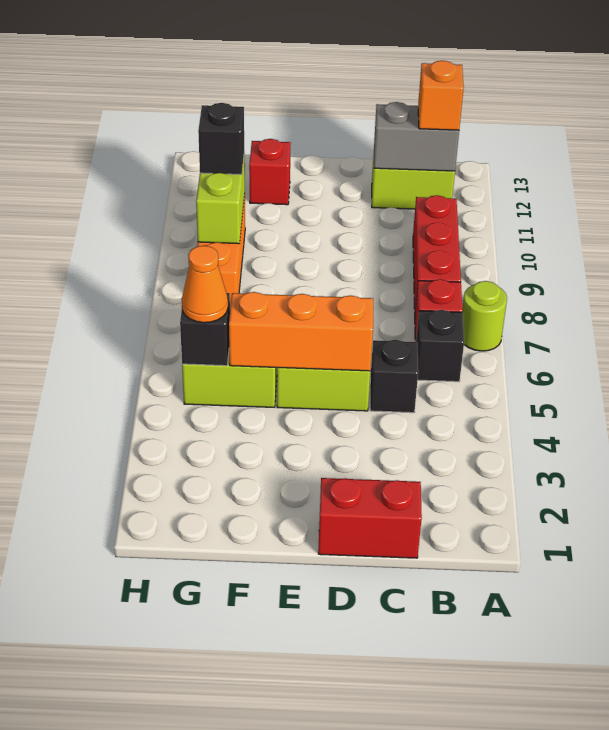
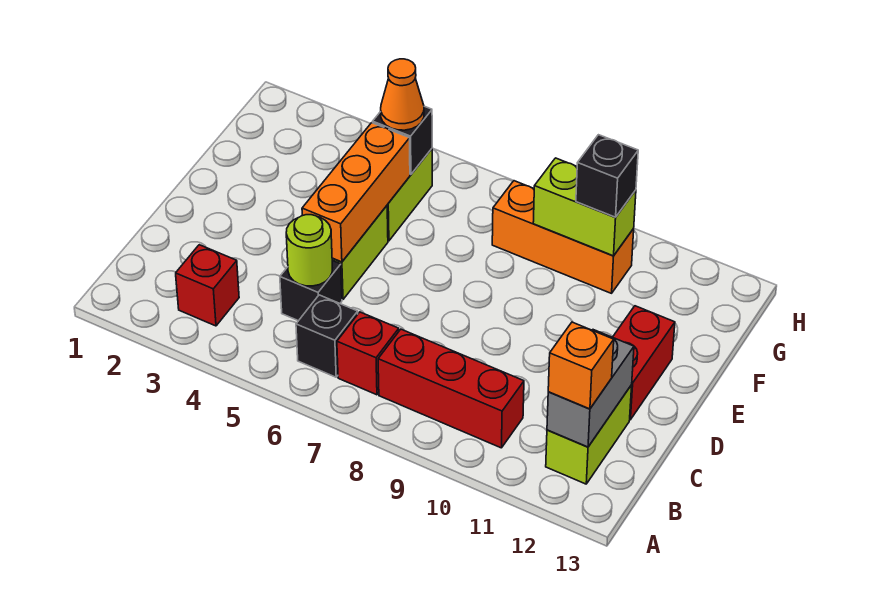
lime round brick A7 level 1 -> lime round brick C5 level 2
red brick C1:D1 level 1 -> red brick D12:E12 level 1
red brick F12 level 1 -> red brick B3 level 1

